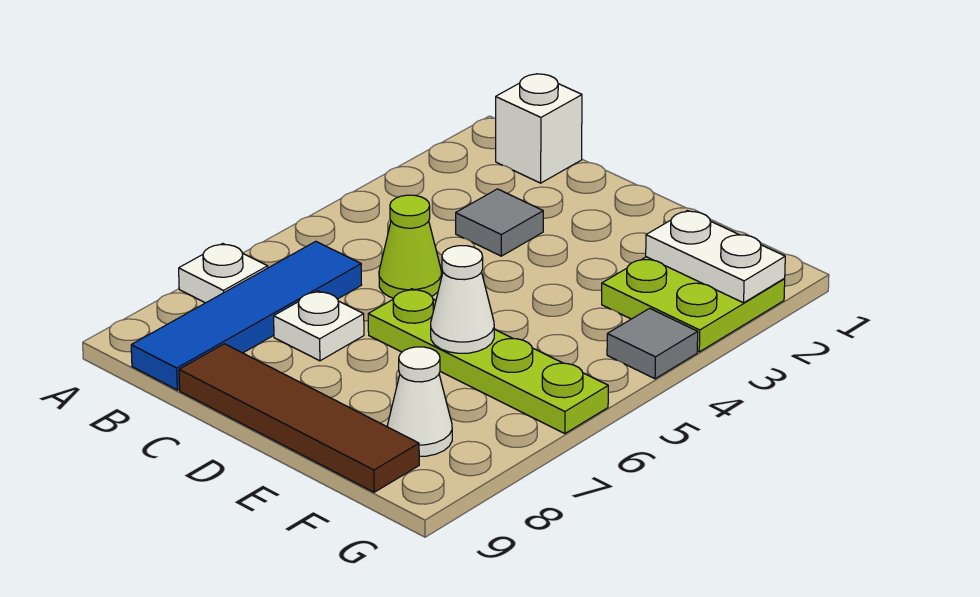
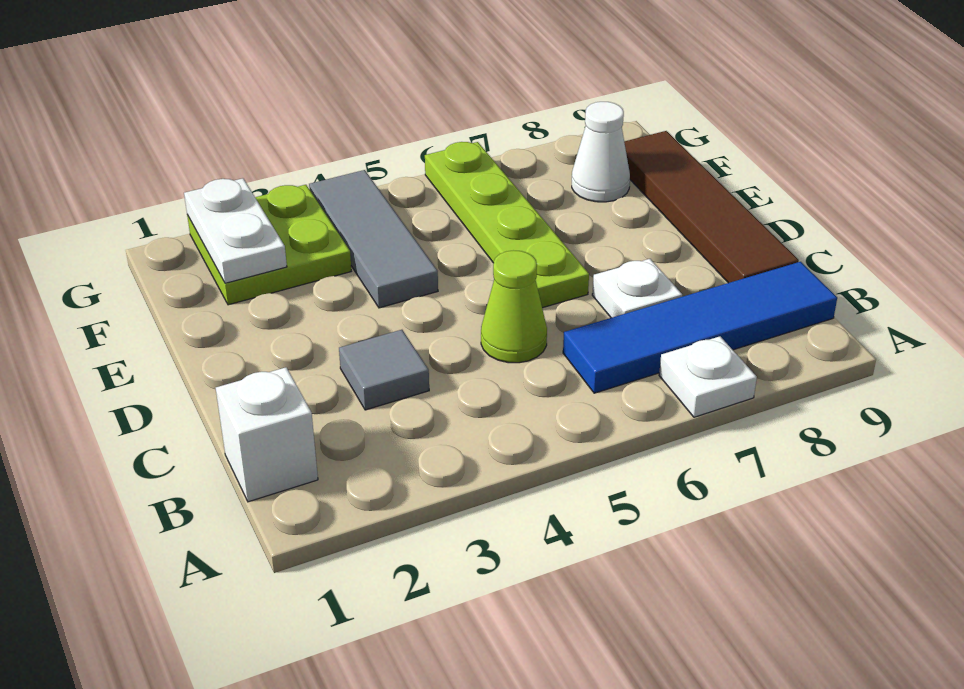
white cone E6 level 2 -> none
grey tile G4 level 1 -> grey tile E4:G4 level 1

